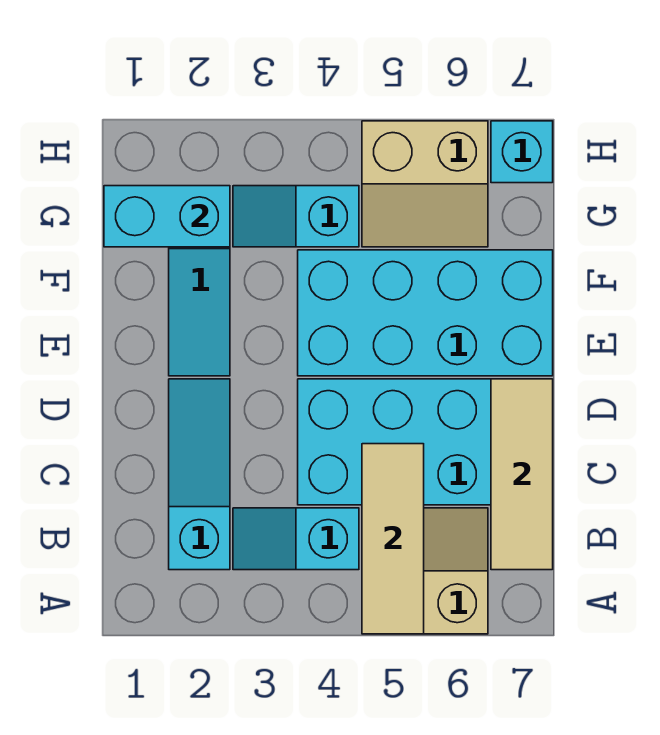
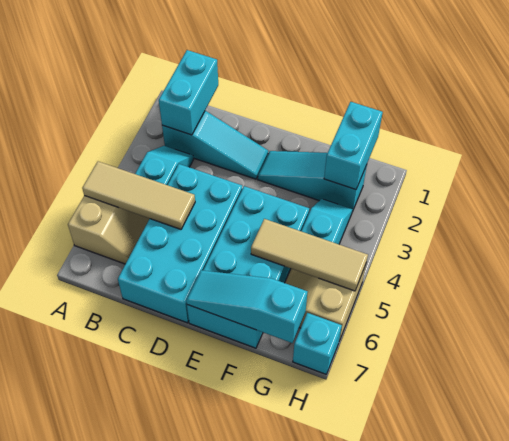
none -> cyan brick B1:B2 level 2
tan tile B7:D7 level 2 -> tan tile F5:H5 level 2
none -> cyan slope E7:G7 level 2 top G

